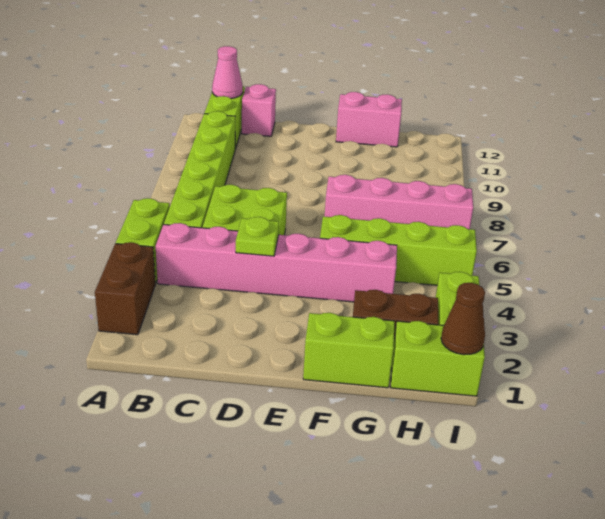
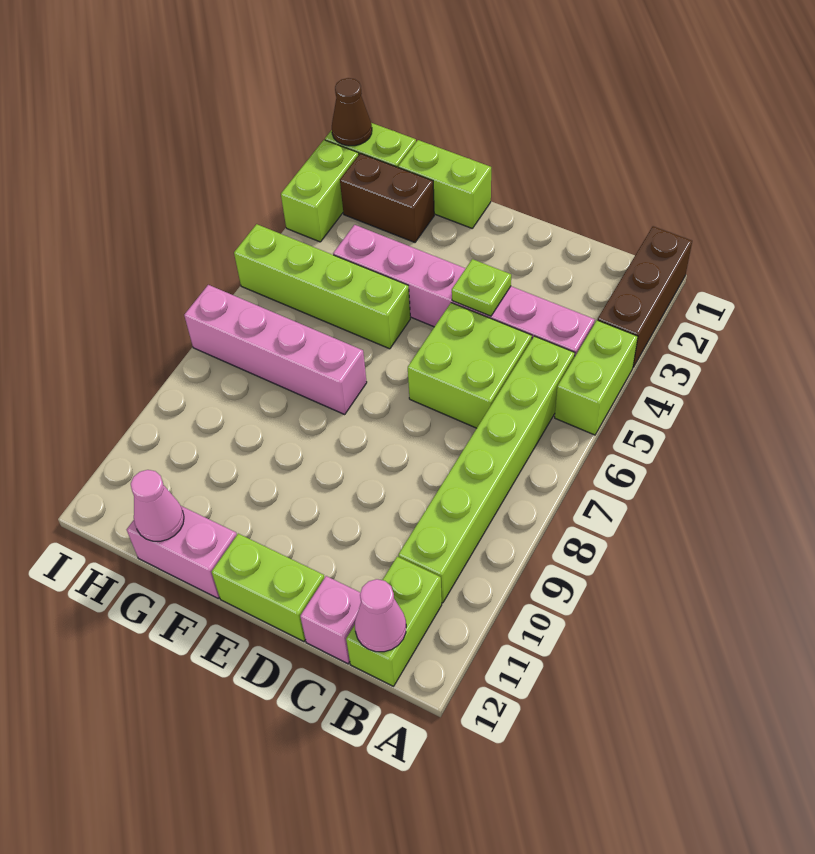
brown brick A2:A3 level 1 -> brown brick A1:A3 level 1
none -> lime brick D12:E12 level 1
none -> pink cone G12 level 2

